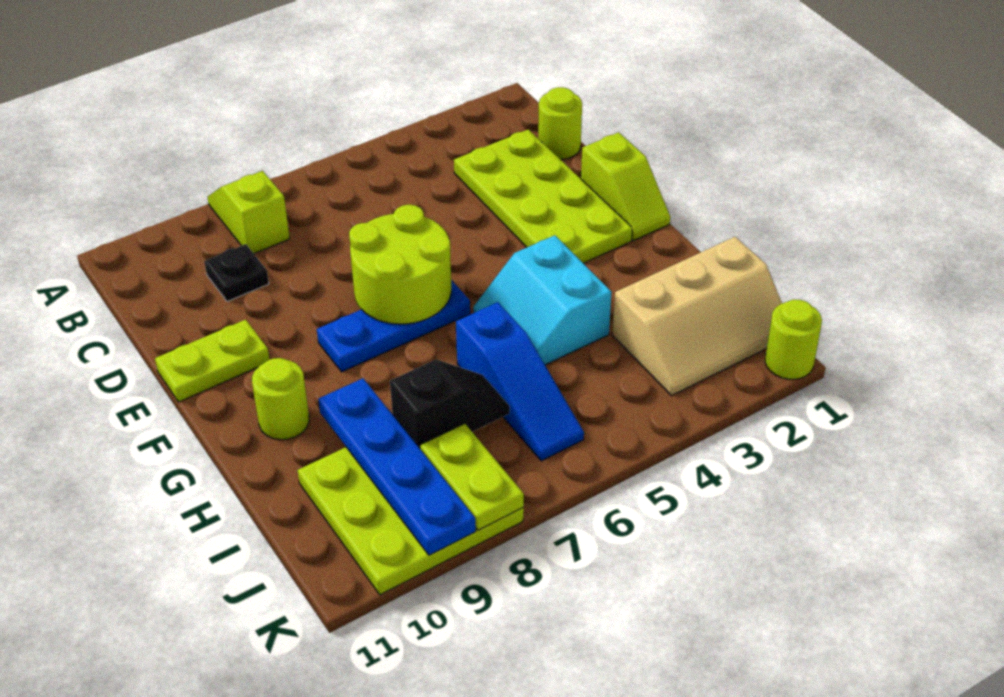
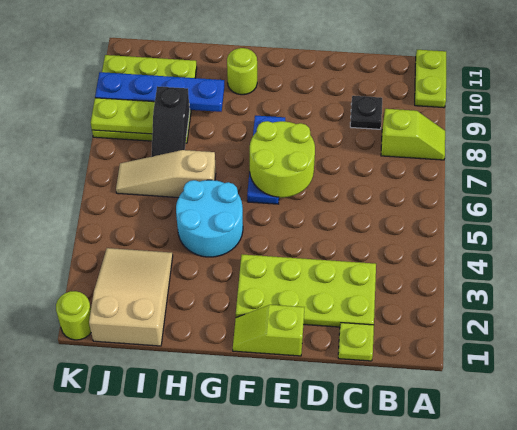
lime round brick C1 level 1 -> lime plate C1 level 1
lime plate E10:E11 level 1 -> lime plate A10:A11 level 1
cyan slope G4:H5 level 1 top 4 -> cyan round brick G4:H5 level 1
blue slope H6:J6 level 1 top H -> tan slope H6:J6 level 1 top H
tan slope I1:J3 level 1 top I -> tan slope I1:J3 level 1 top 1

